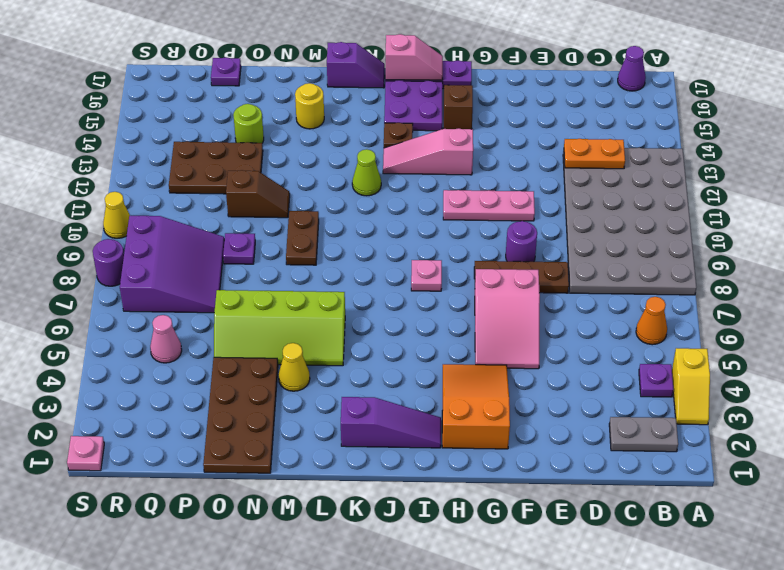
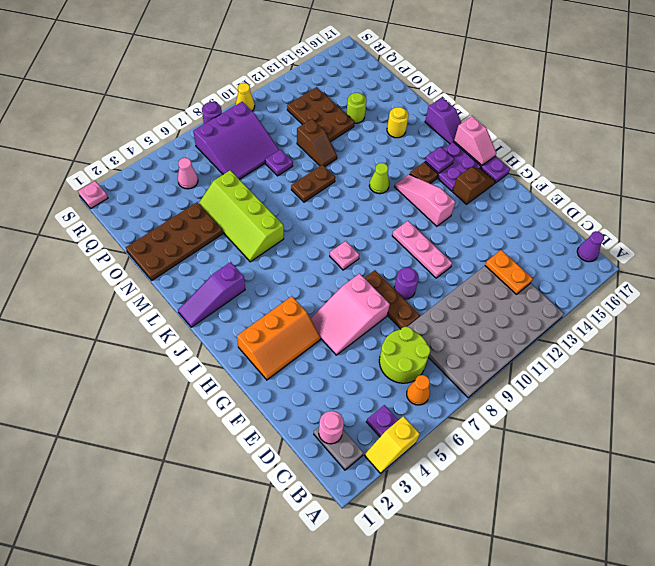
none -> pink round brick C2 level 2
none -> lime round brick C6:D7 level 1
orange slope G2:H4 level 1 top 2 -> orange slope G2:H4 level 1 top H
purple slope I2:K2 level 1 top K -> purple slope K1:K3 level 1 top 3
yellow cone M4 level 1 -> none
purple plate P17 level 1 -> purple plate J15 level 2

